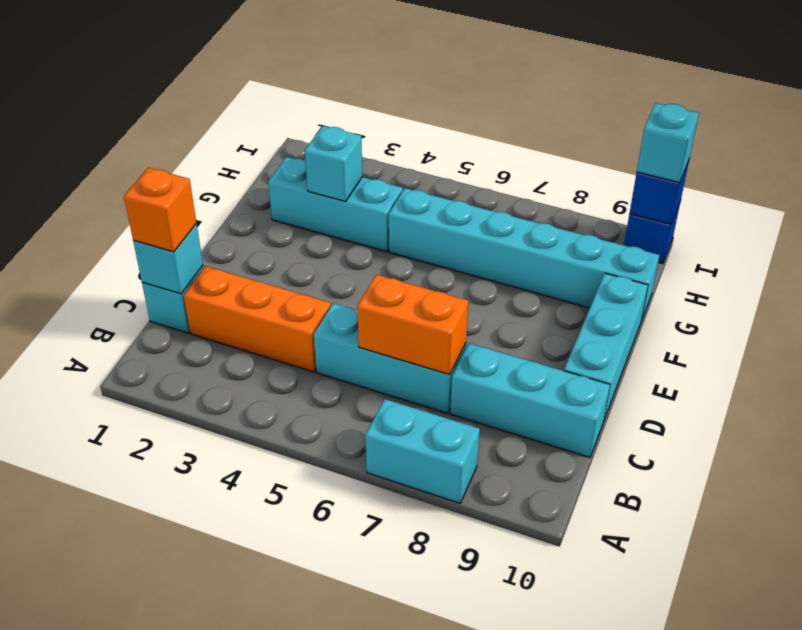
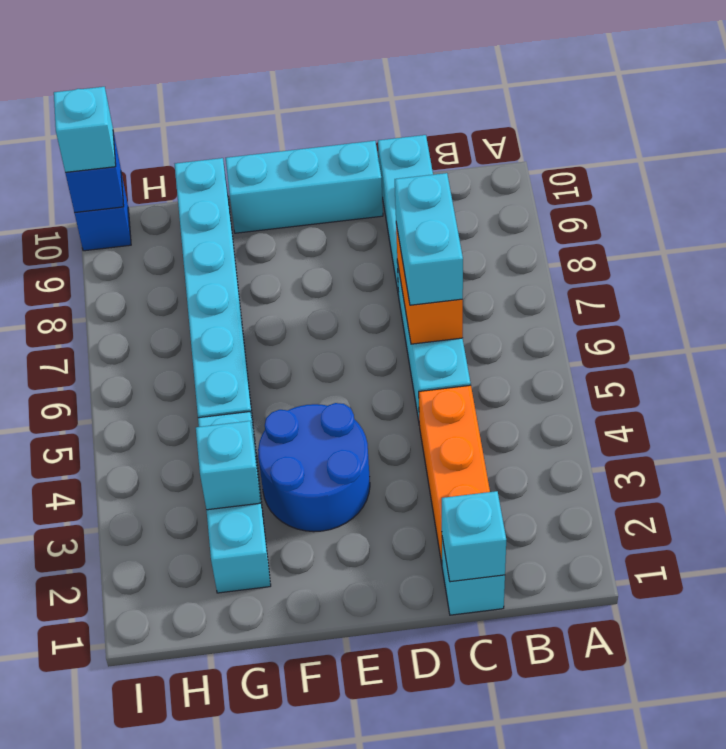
cyan brick A7:A8 level 1 -> cyan brick C6:C7 level 3
orange brick C1 level 3 -> none
none -> blue round brick E3:F4 level 1

